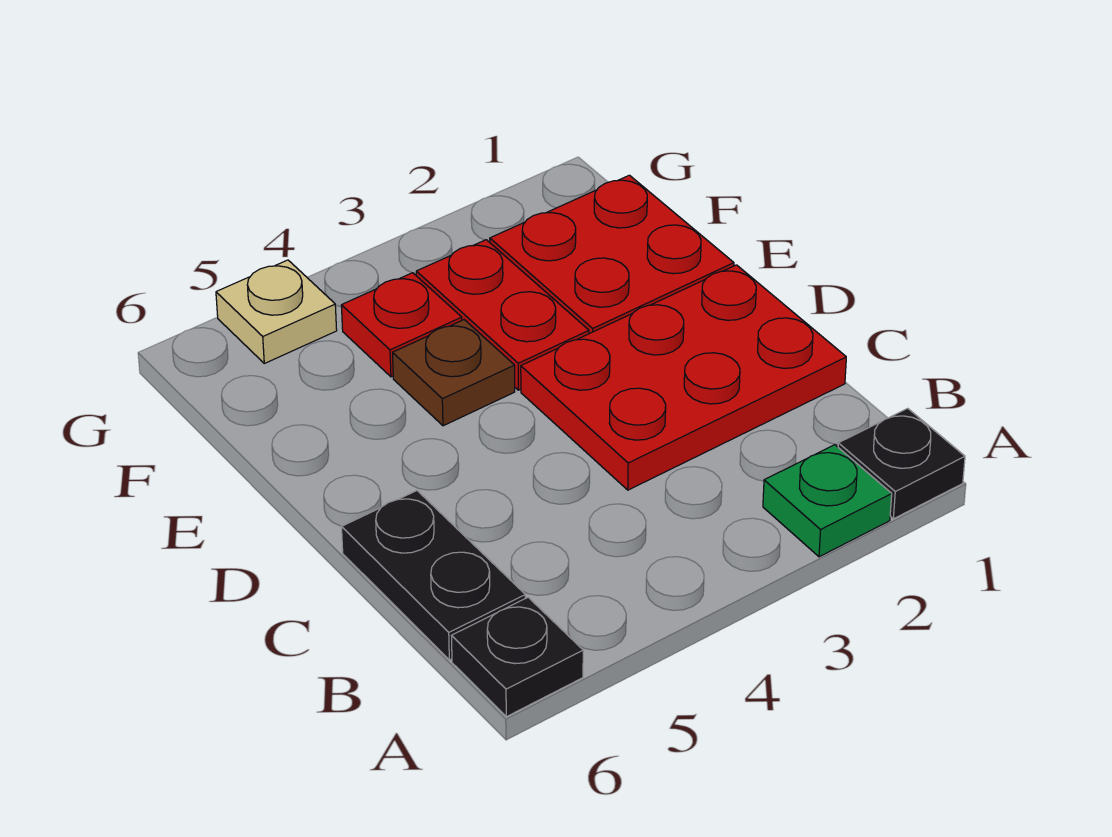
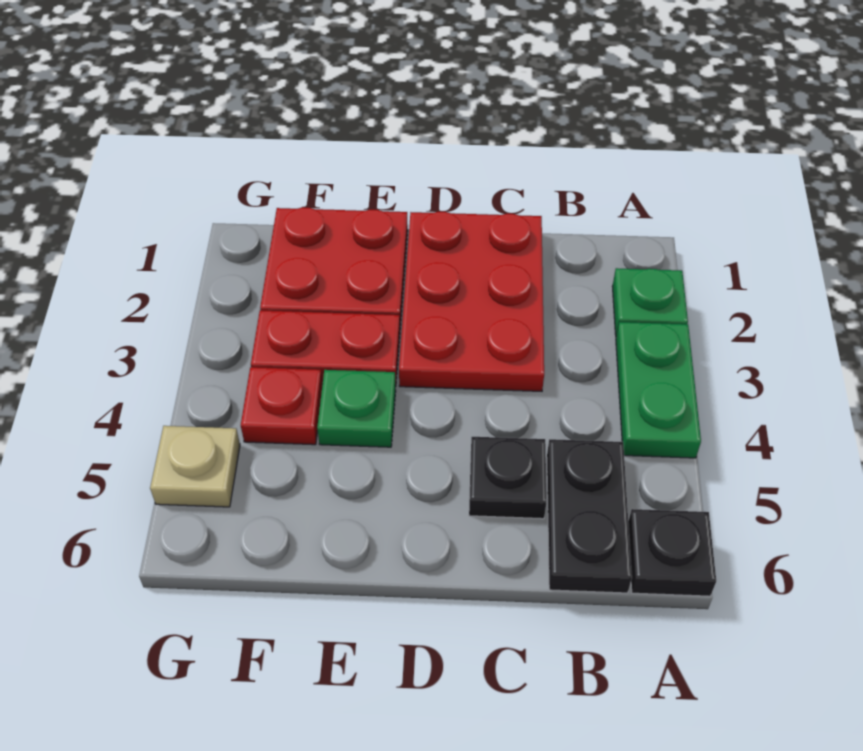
black plate A1 level 1 -> black plate C5 level 1
none -> green plate A3:A4 level 1
black plate B6:C6 level 1 -> black plate B5:B6 level 1
brown plate E4 level 1 -> green plate E4 level 1

